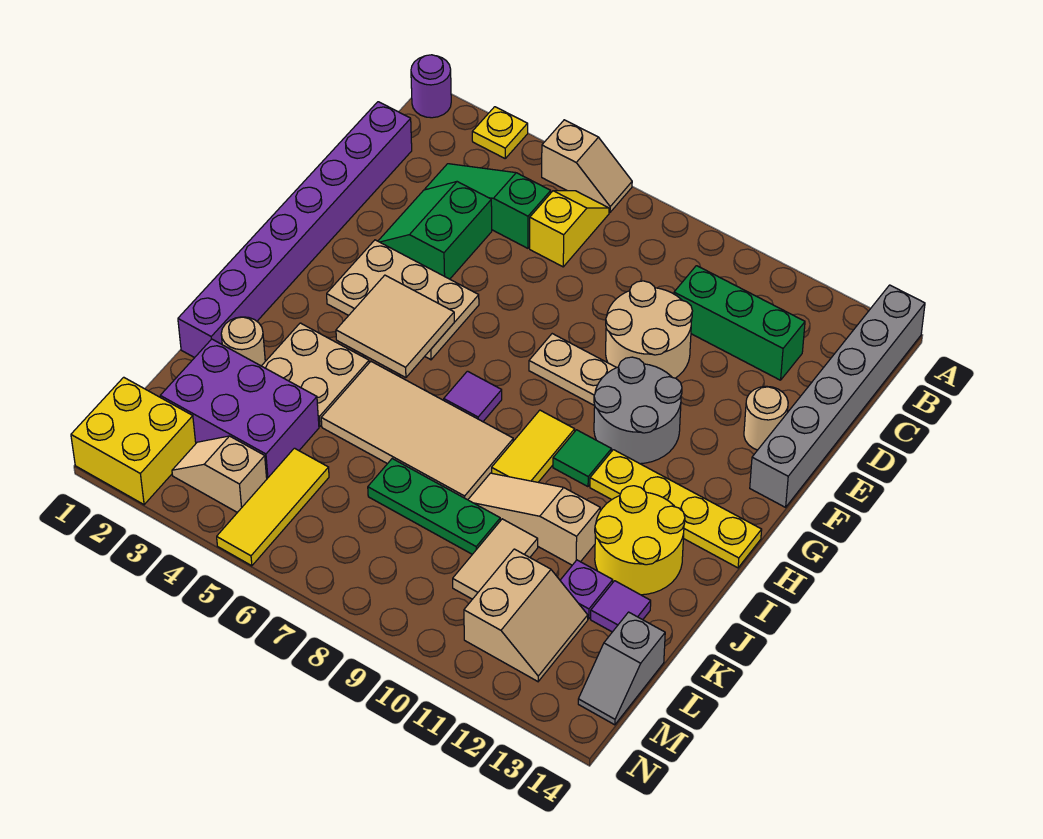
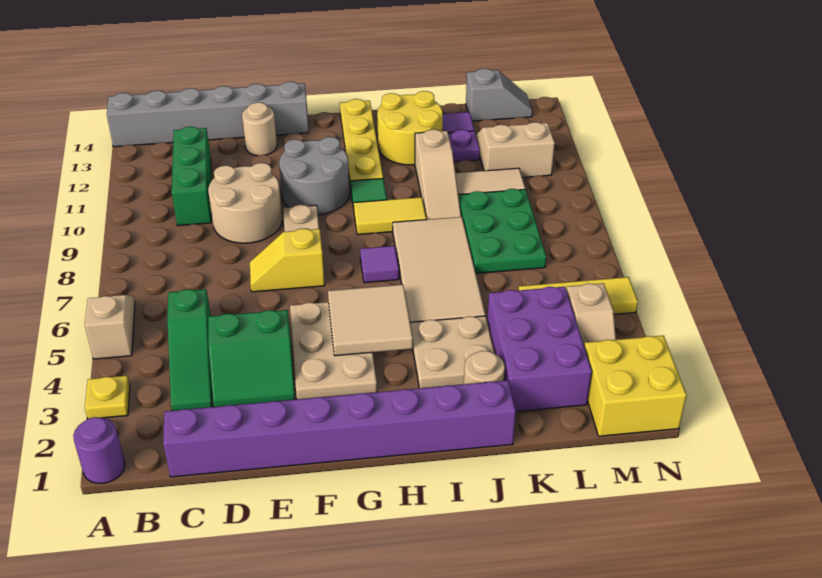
yellow slope B6:C6 level 1 top C -> yellow slope E7:F7 level 1 top F
green plate K7:K9 level 1 -> green plate K7:L9 level 1

